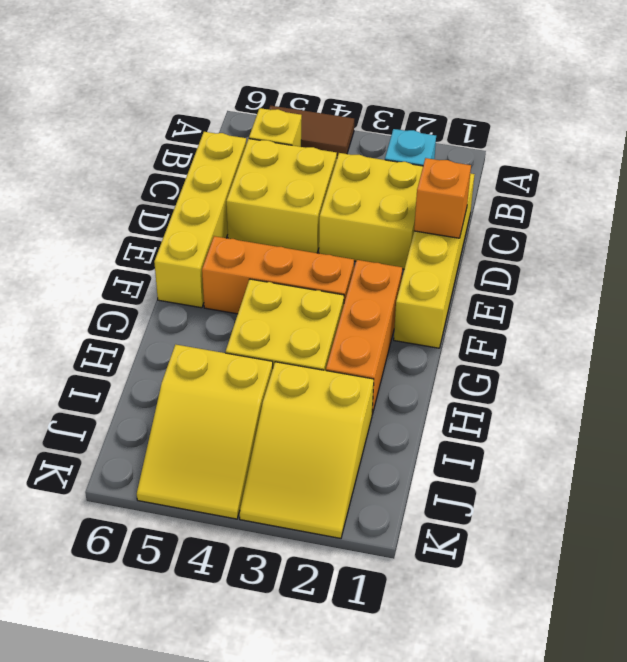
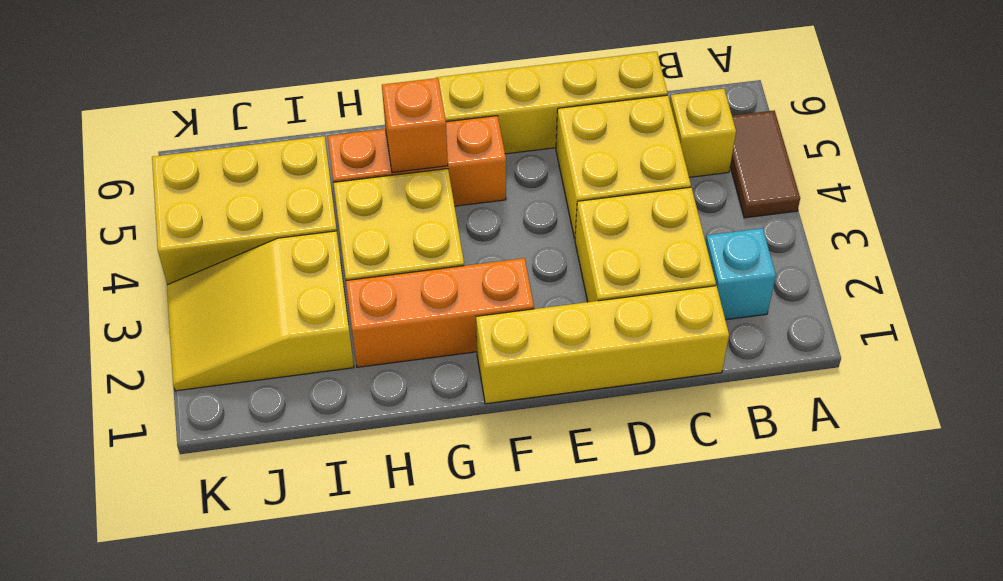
orange brick D1 level 2 -> orange brick G5 level 2
orange brick F3:F5 level 1 -> orange brick F5:H5 level 1
yellow slope I4:K5 level 1 top I -> yellow brick I4:K5 level 1

